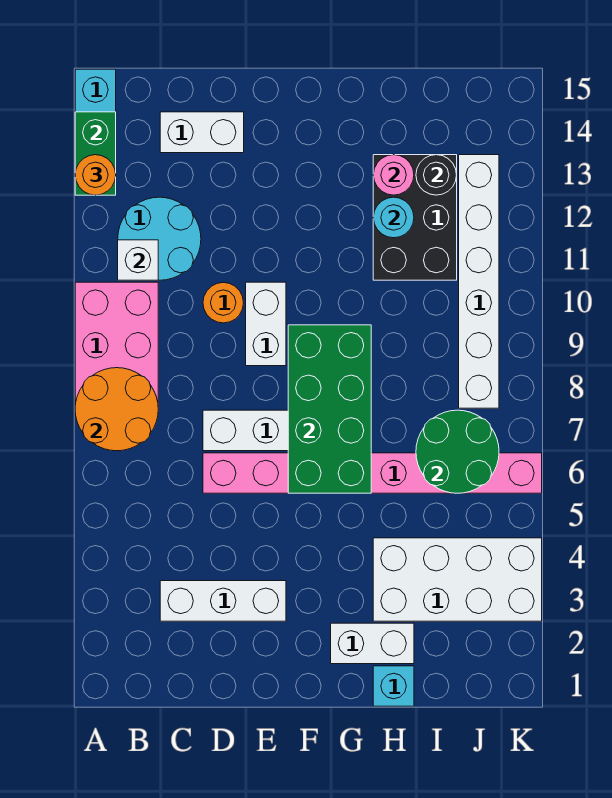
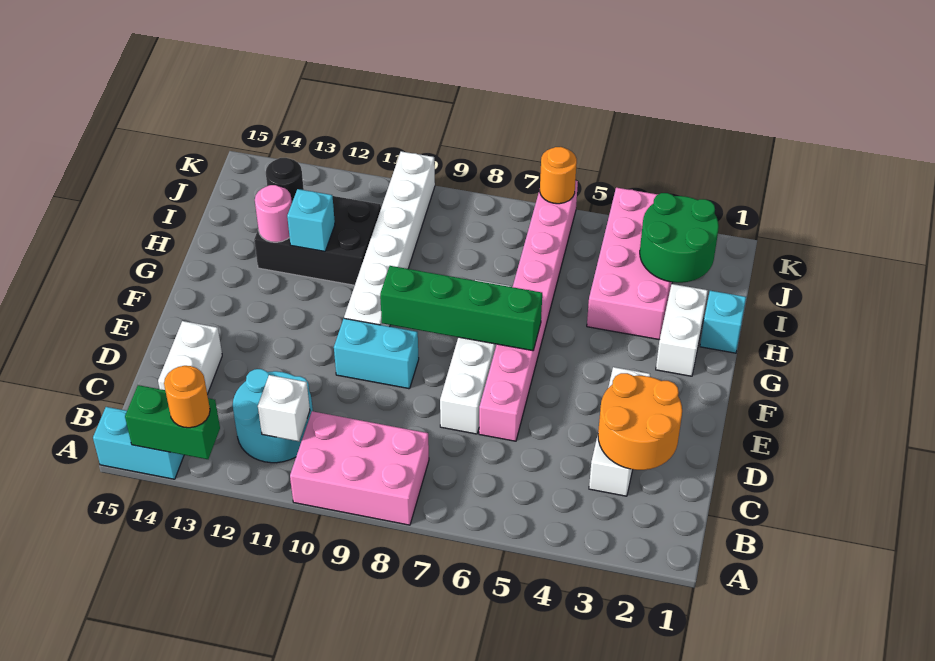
orange round brick A7:B8 level 2 -> orange round brick C2:D3 level 2
orange round brick D10 level 1 -> orange round brick K6 level 2
white brick E9:E10 level 1 -> cyan brick E9:E10 level 1
green brick F6:G9 level 2 -> green brick F6:F9 level 2
white brick H3:K4 level 1 -> pink brick H3:K4 level 1
cyan round brick H12 level 2 -> cyan brick H12 level 2
green round brick I6:J7 level 2 -> green round brick I2:J3 level 2
white brick J8:J13 level 1 -> white brick F10:K10 level 1

